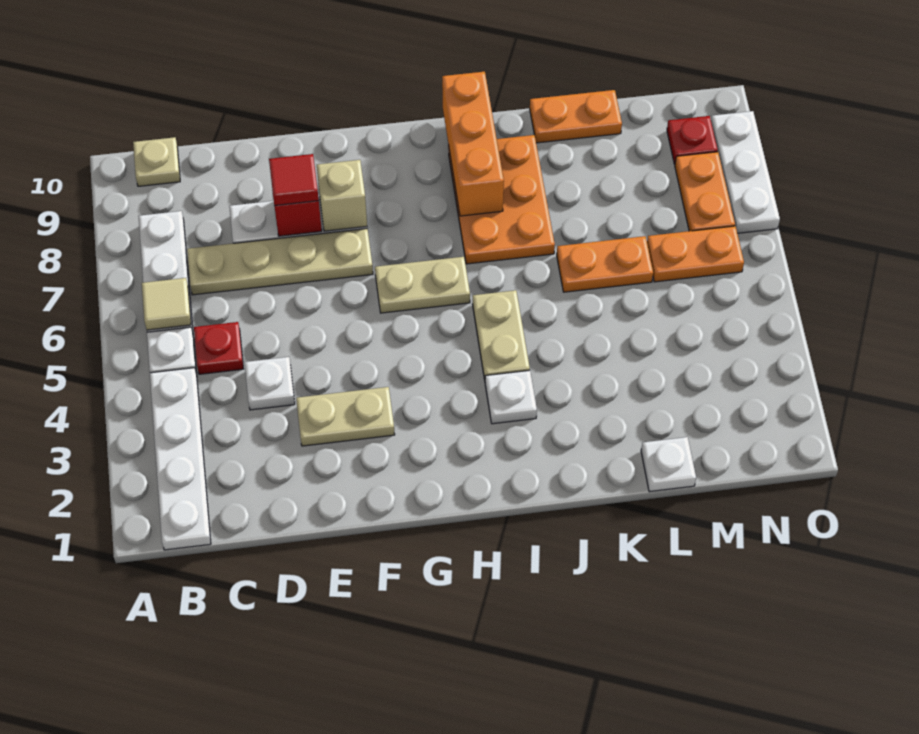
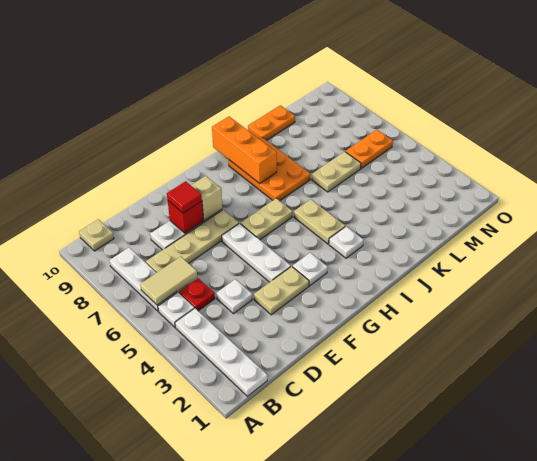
tan tile B6 level 2 -> tan tile B6:C6 level 2
orange plate K6:L6 level 1 -> tan plate K6:L6 level 1
white plate L1 level 1 -> white plate G3 level 1
orange plate N7:N8 level 1 -> none
red plate N9 level 1 -> none
white plate O7:O9 level 1 -> white plate F4:F6 level 1

